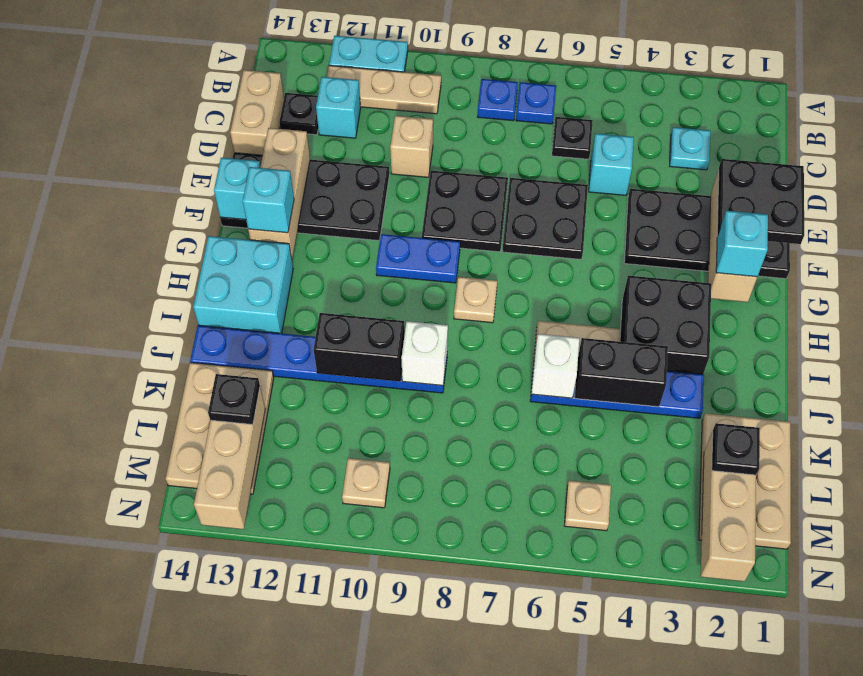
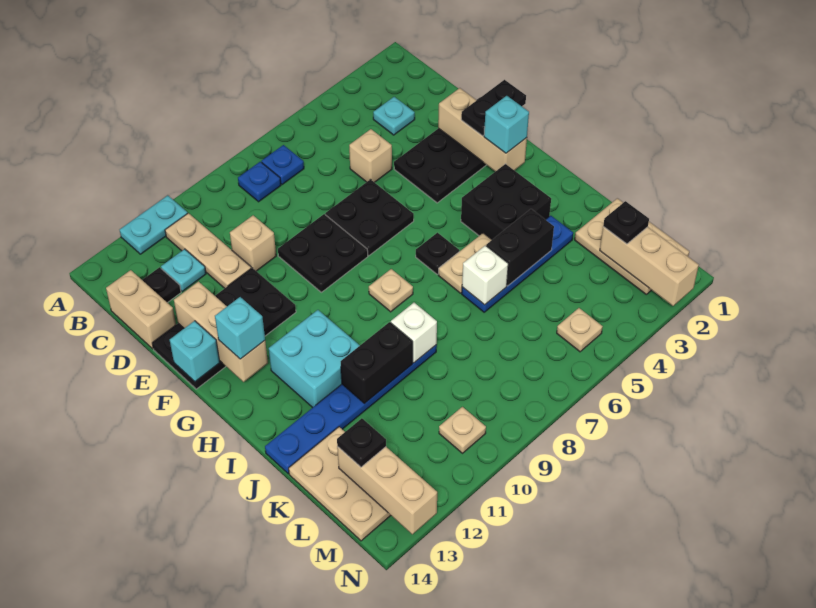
tan plate B10:B12 level 1 -> tan plate B11:D11 level 1
black plate C6 level 1 -> black plate H6 level 1
cyan brick C12 level 1 -> cyan plate C12 level 1
cyan brick D5 level 1 -> tan brick D5 level 1
black plate E1:F2 level 3 -> black plate F1:F2 level 3
blue plate G9:G10 level 1 -> none
cyan brick H13:I14 level 1 -> cyan brick H11:I12 level 1

